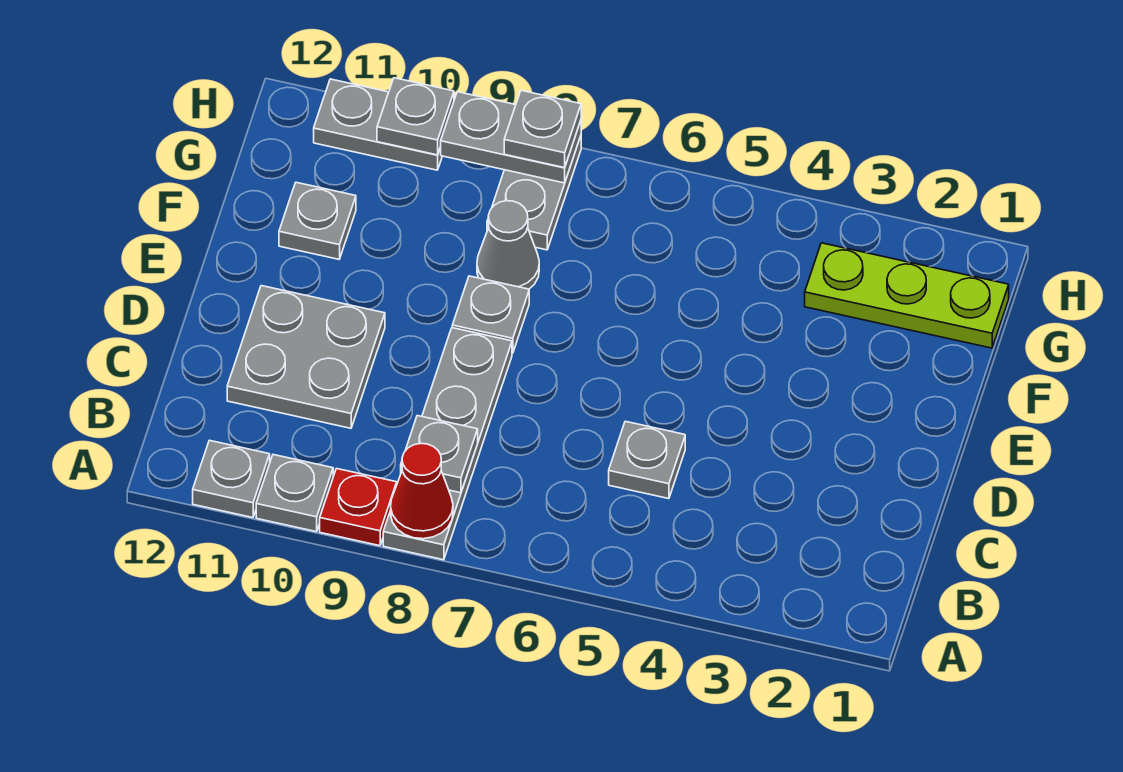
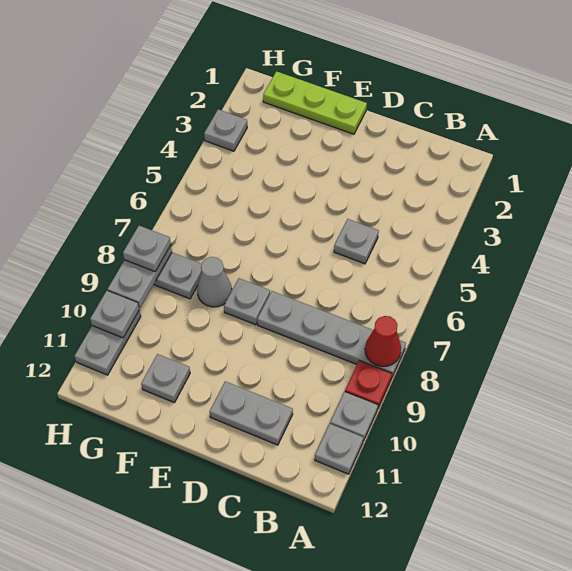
grey plate B8 level 2 -> grey plate H3 level 1
grey plate C10:D11 level 1 -> grey plate C11:D11 level 1
lime plate G1:G3 level 1 -> lime plate E1:G1 level 1

